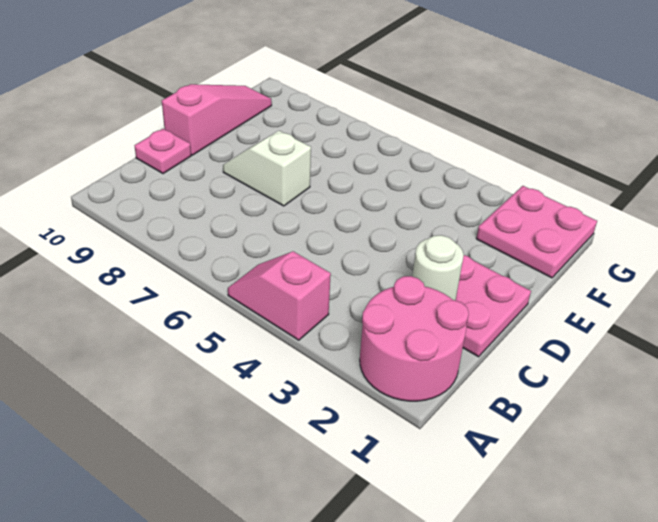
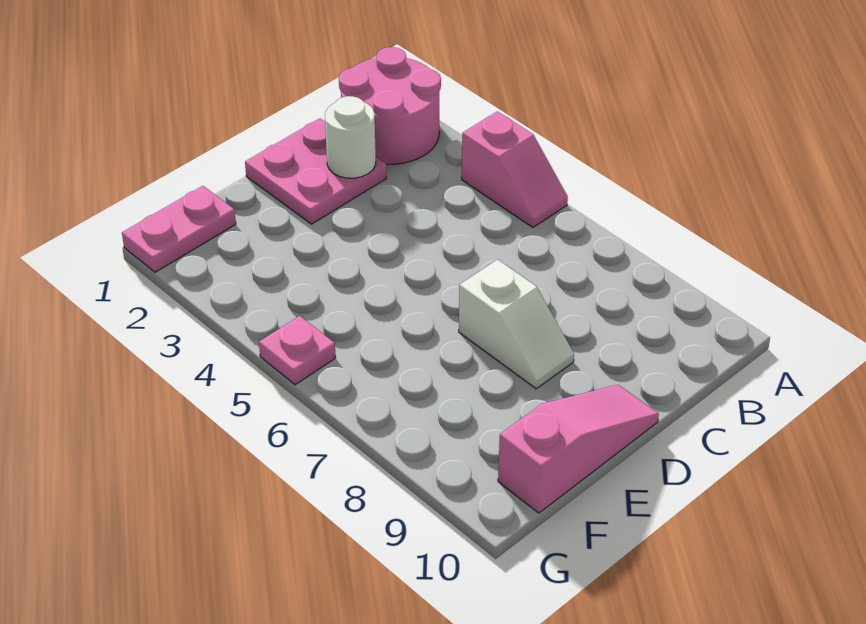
pink plate C10 level 1 -> pink plate G5 level 1
pink slope D10:F10 level 1 top D -> pink slope D10:F10 level 1 top F
pink plate F1:G2 level 1 -> pink plate F1:G1 level 1

